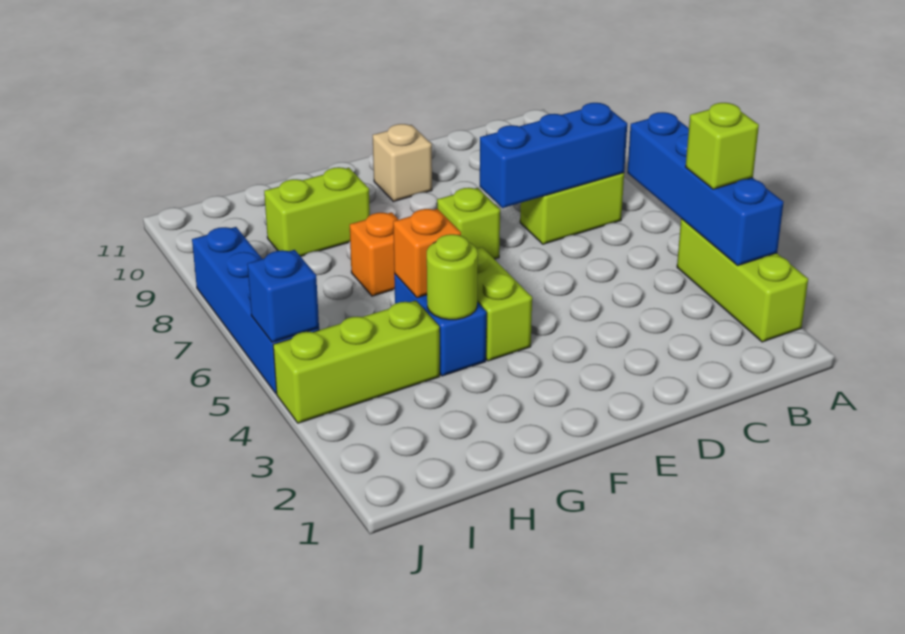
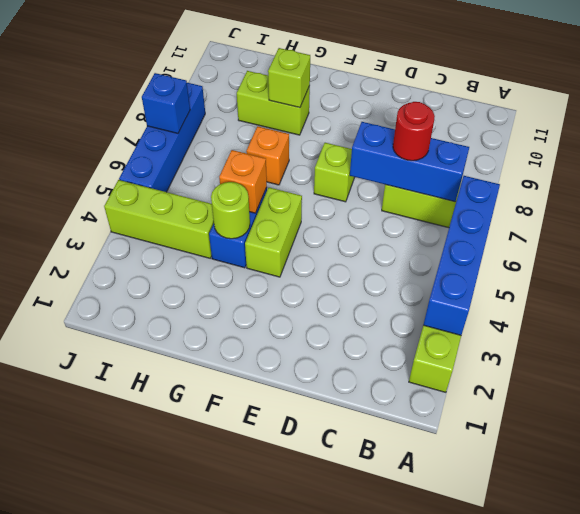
lime brick A4 level 3 -> lime brick G9 level 2
none -> red round brick C7 level 3
tan brick E10 level 1 -> none
blue brick J5 level 2 -> blue brick J7 level 2

